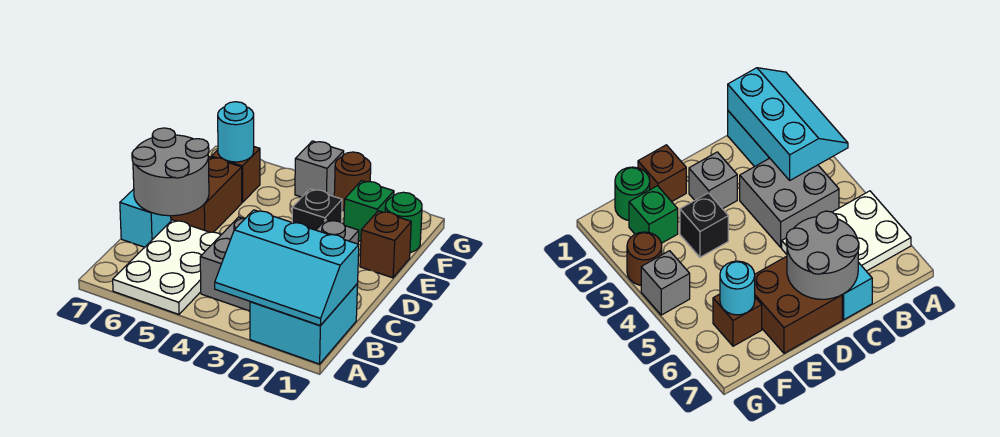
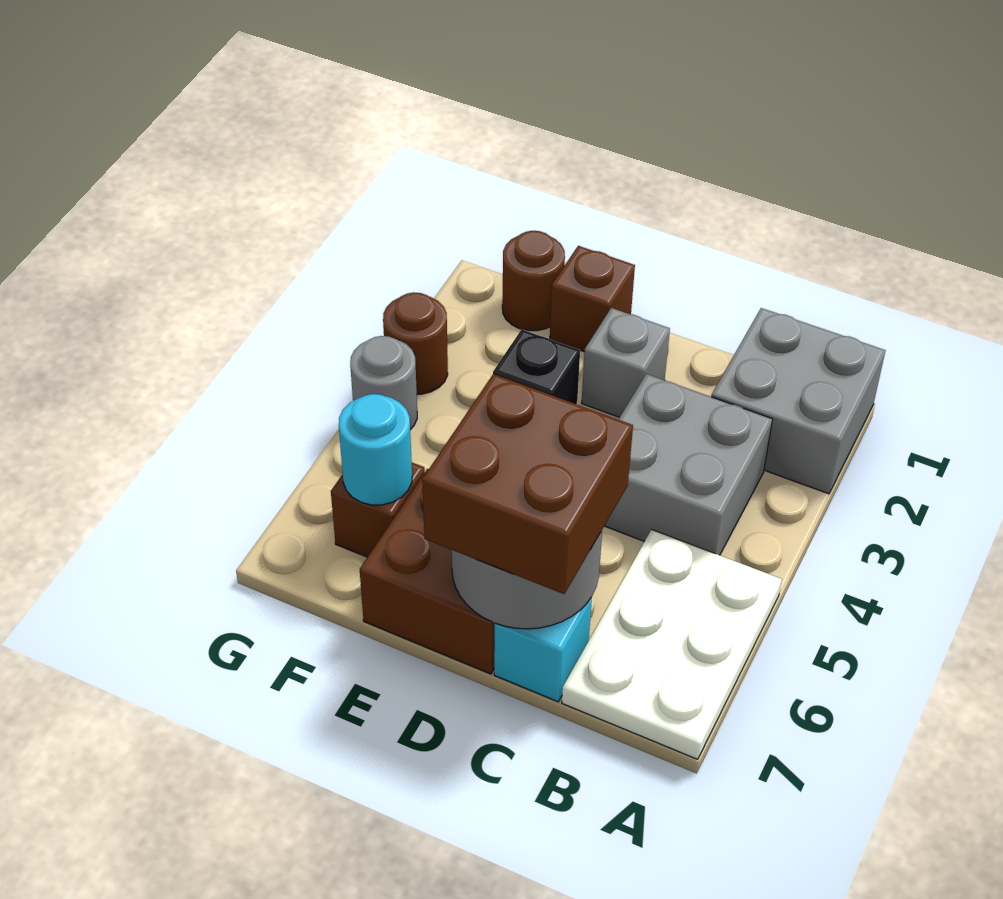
cyan brick A1:B2 level 1 -> grey brick A1:B2 level 1
cyan slope A1:B3 level 2 top B -> none
white plate A5:C6 level 1 -> white plate A5:B7 level 1
none -> brown brick C6:D7 level 3
green round brick F1 level 1 -> brown round brick F1 level 1
green brick F2 level 1 -> none
grey brick G4 level 1 -> grey round brick G4 level 1

